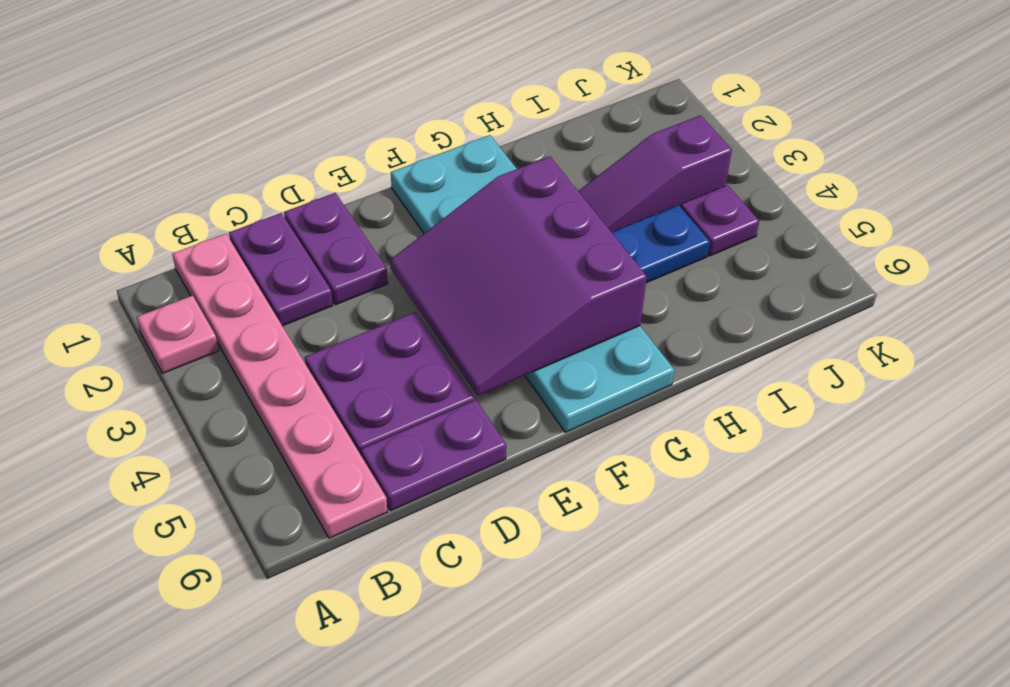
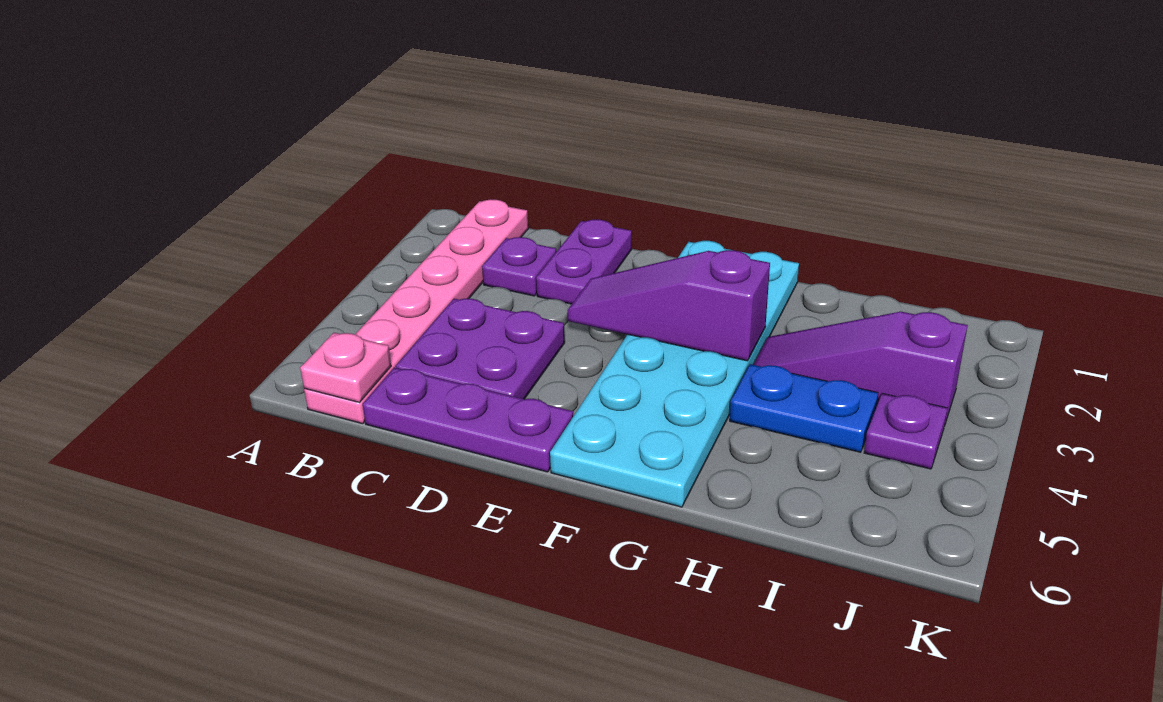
pink plate A2 level 1 -> pink plate B6 level 2
purple plate C1:C2 level 1 -> purple plate C2 level 1
purple plate C6:D6 level 1 -> purple plate C6:E6 level 1
purple slope E3:G5 level 2 top G -> purple slope E3:G3 level 2 top G

